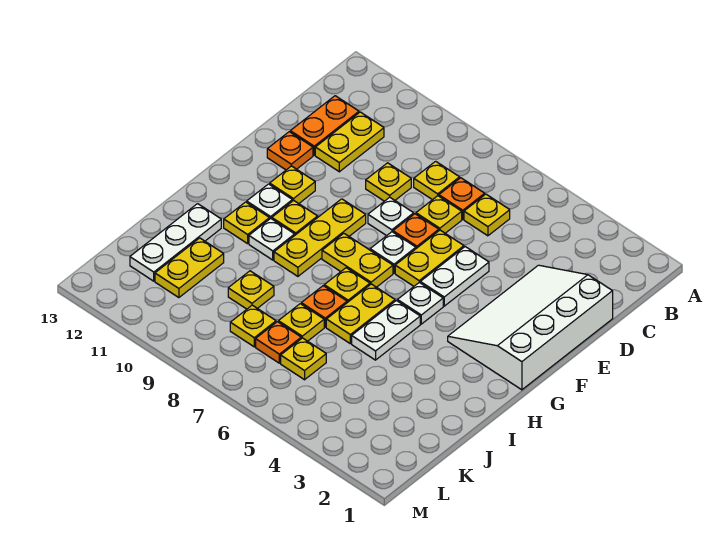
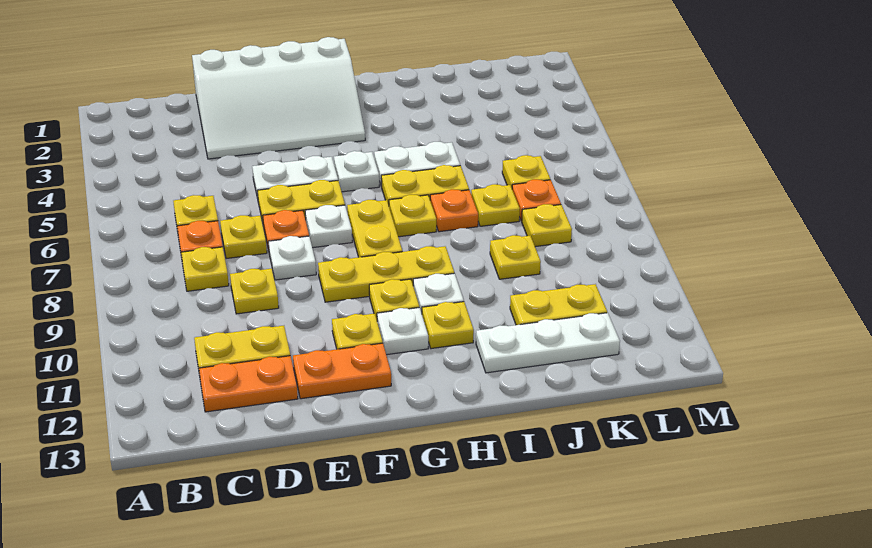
orange plate E12 level 1 -> orange plate E12:F12 level 1

